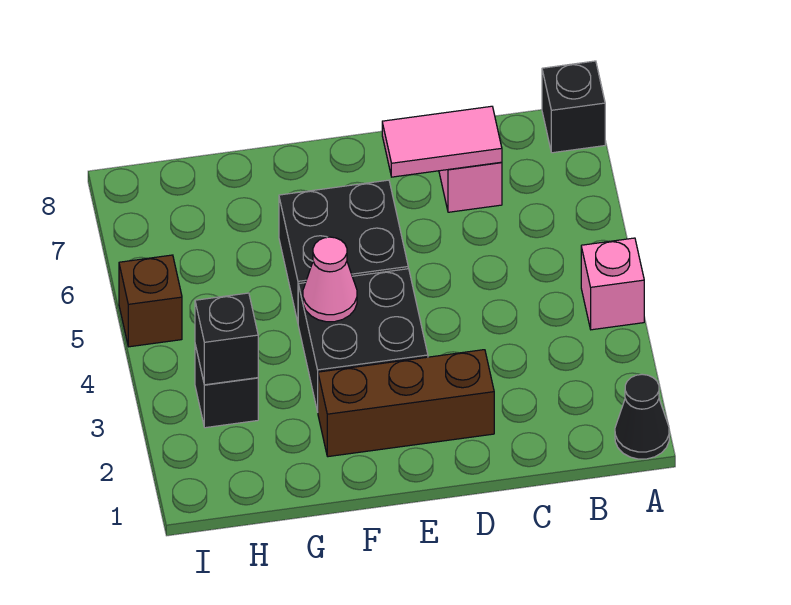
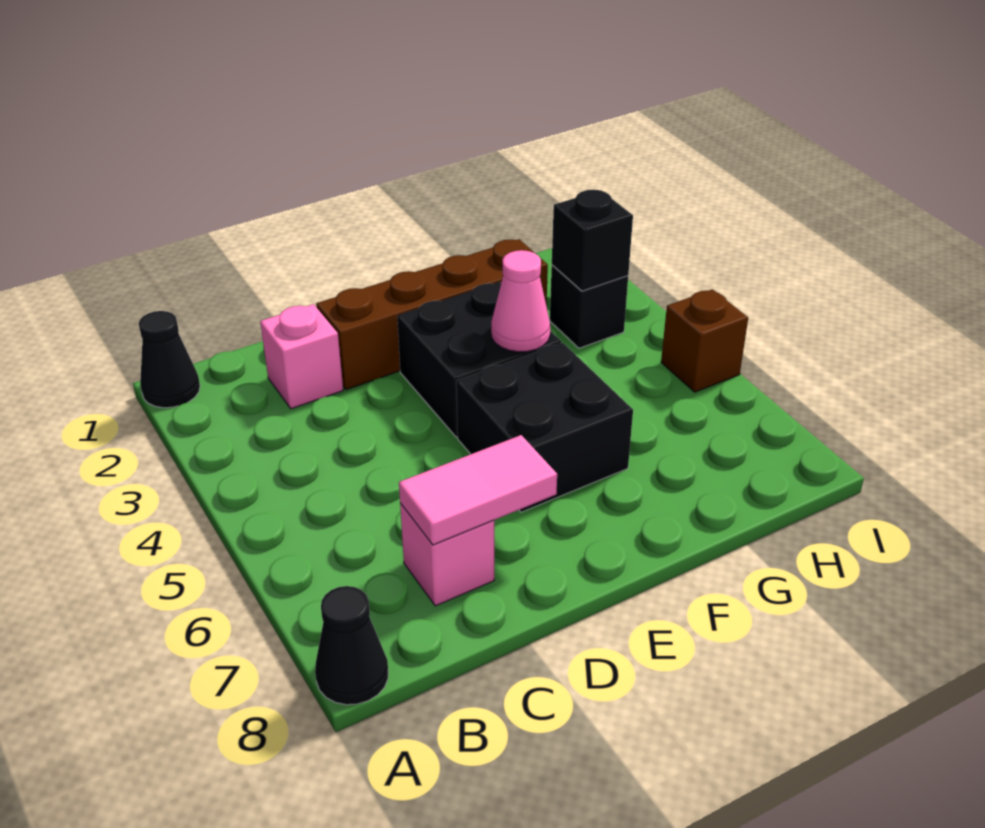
pink brick A4 level 1 -> pink brick C2 level 1
black brick A8 level 1 -> black cone A8 level 1
brown brick D2:F2 level 1 -> brown brick D2:G2 level 1

